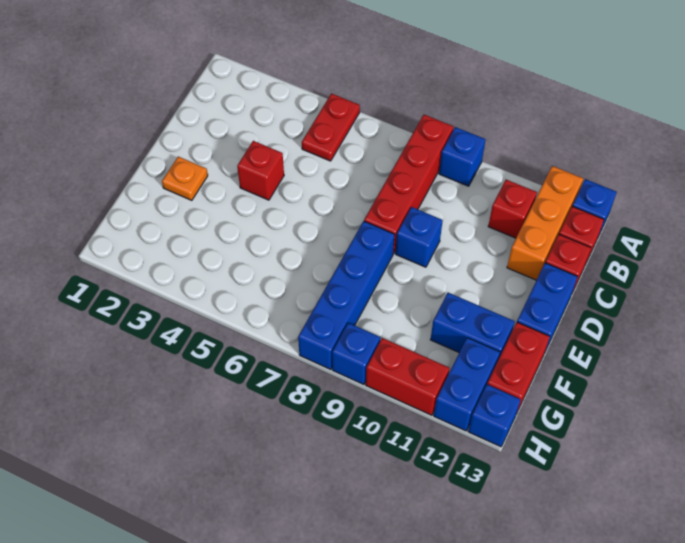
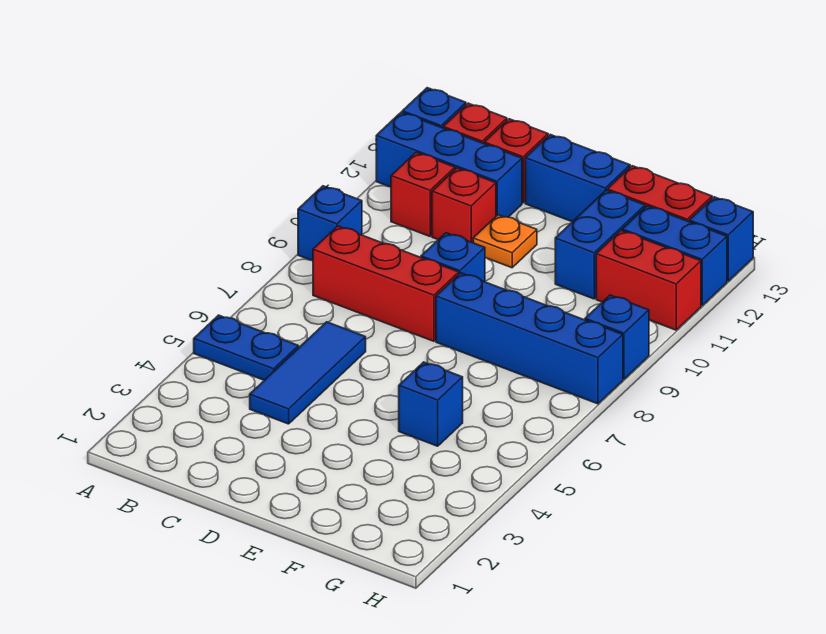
red plate A5:B5 level 1 -> blue plate A5:B5 level 1
red brick A8:D8 level 1 -> red brick B8:D8 level 1
orange brick A12:C12 level 1 -> blue brick A12:C12 level 1
none -> blue tile C4:C6 level 1
red brick D4 level 1 -> red brick C11 level 1
orange plate E2 level 1 -> orange plate D11 level 1
none -> blue brick F5 level 1
red brick H10:H11 level 1 -> red brick G11:H11 level 1

